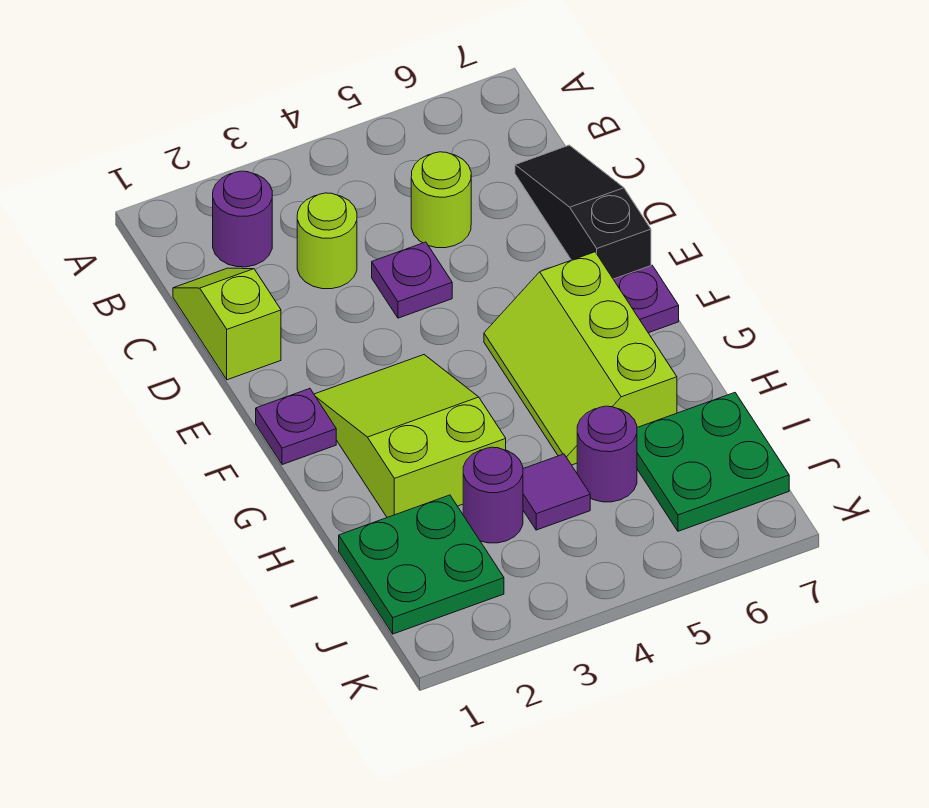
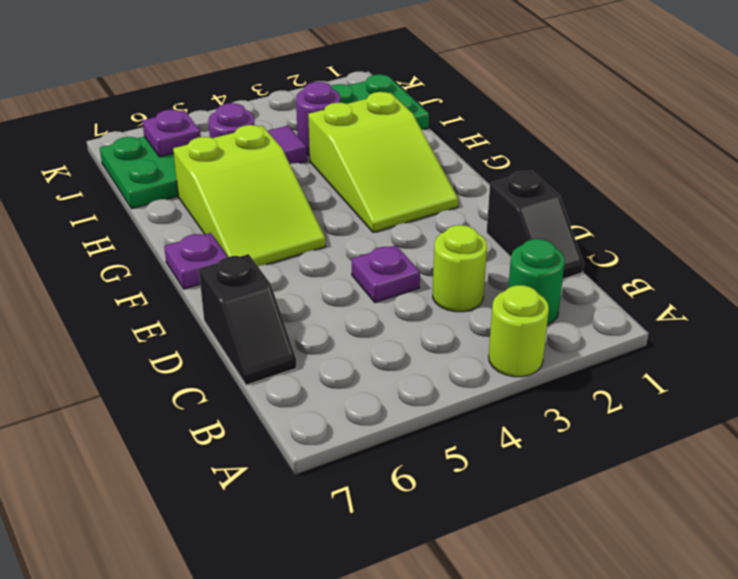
purple round brick B2 level 1 -> green round brick B2 level 1
lime slope C1:D1 level 1 top D -> black slope C1:D1 level 1 top D
lime round brick C5 level 1 -> lime round brick A3 level 1
black slope C7:E7 level 1 top E -> black slope C7:D7 level 1 top D
purple plate F1 level 1 -> purple plate J6 level 2
lime slope F5:H6 level 1 top 6 -> lime slope F5:H6 level 1 top H

